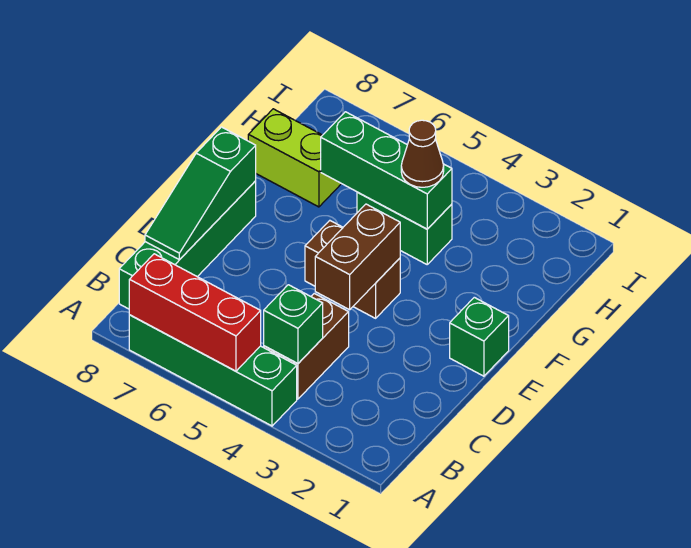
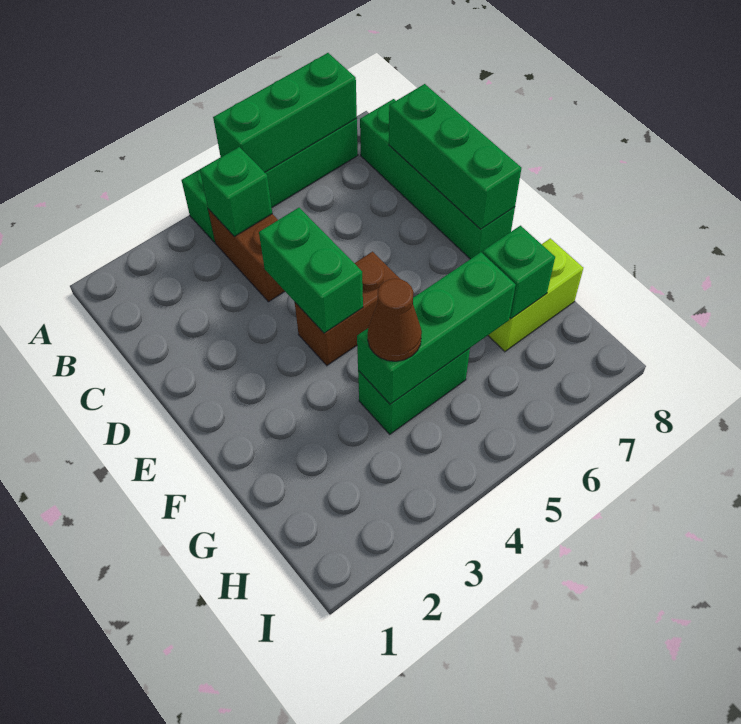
red brick A5:A7 level 2 -> green brick A5:A7 level 2
green slope C8:E8 level 2 top E -> green brick C8:E8 level 2
brown brick D4:E4 level 2 -> green brick D4:E4 level 2
green brick E1 level 1 -> green brick G7 level 2

